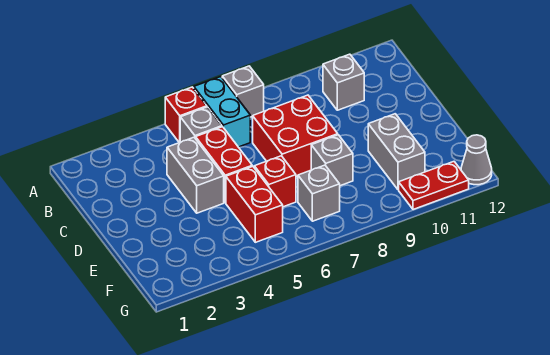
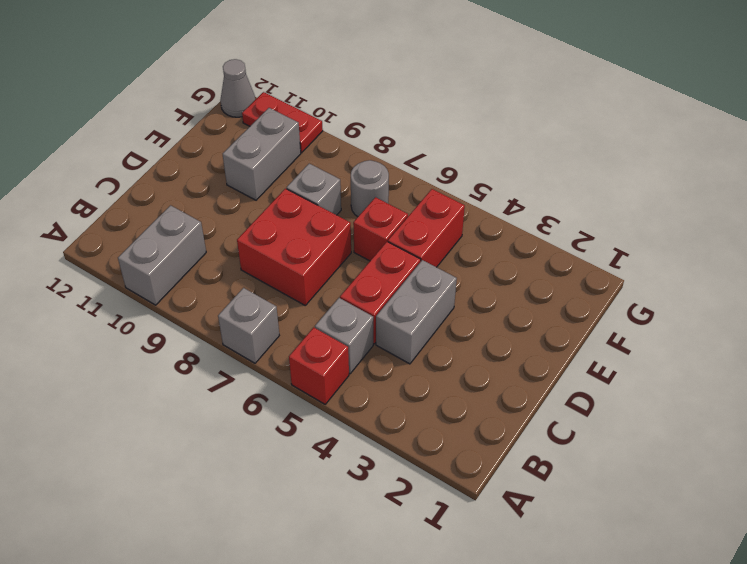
cyan brick A6:B6 level 1 -> none
grey brick B10 level 1 -> grey brick A10:B10 level 1
grey brick F7 level 1 -> grey round brick F7 level 1

